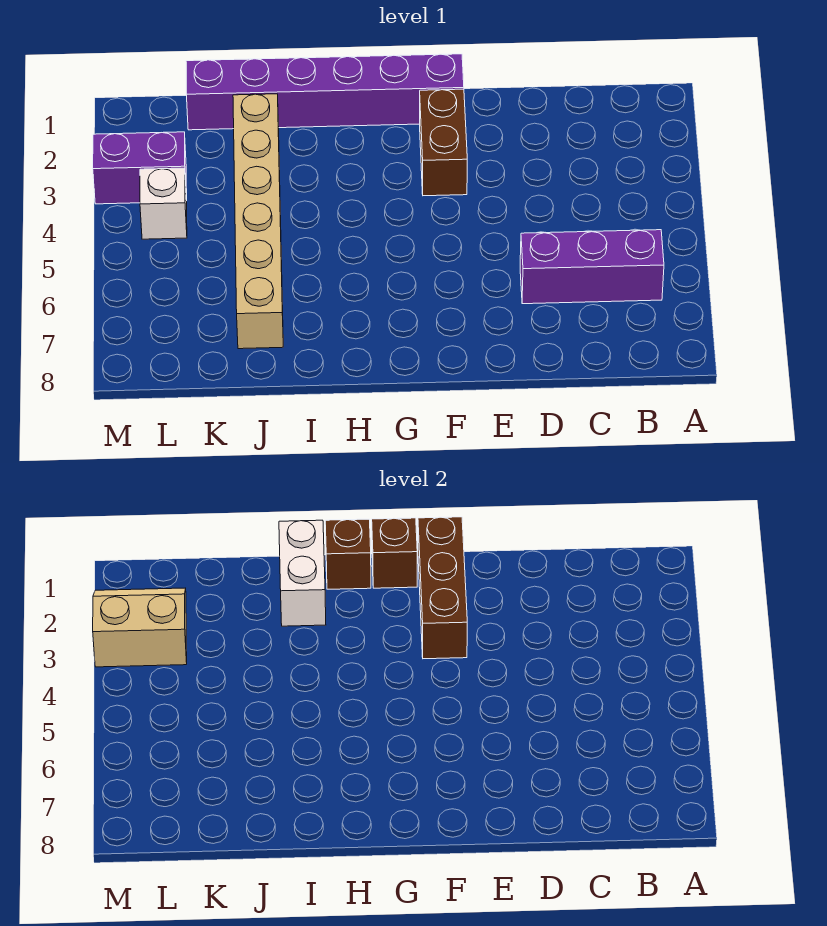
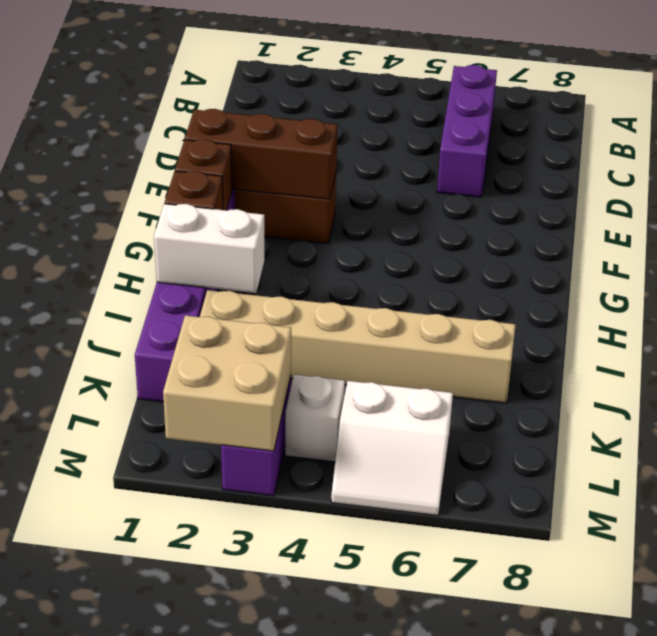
tan slope L2:M3 level 2 top 3 -> tan brick L2:M3 level 2
none -> white slope L5:M6 level 1 top L

